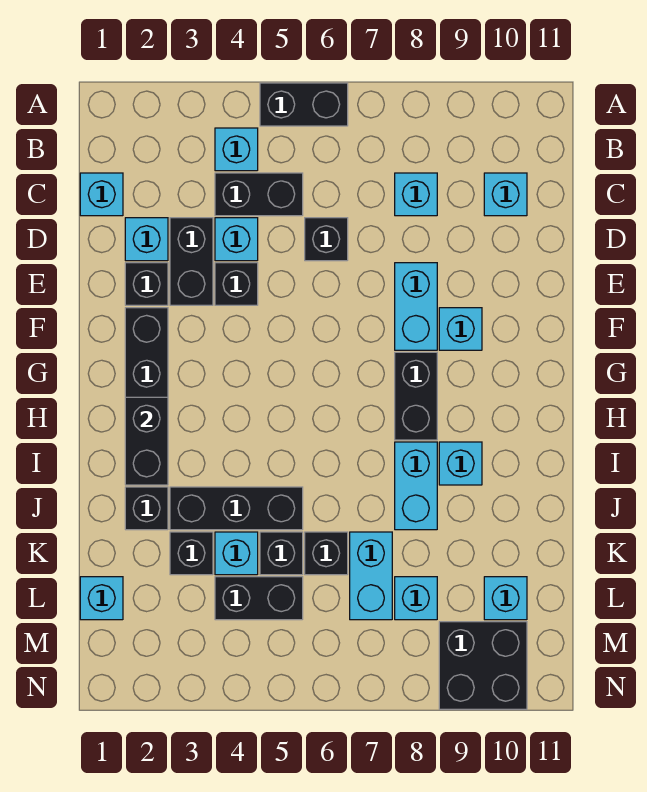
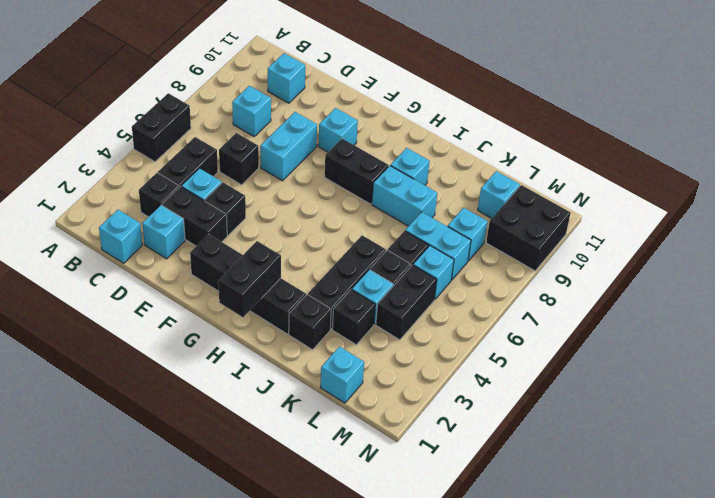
cyan brick B4 level 1 -> cyan brick L6 level 1
black brick E2 level 1 -> black brick C3 level 1
cyan brick E8:F8 level 1 -> cyan brick E7:E8 level 1
black brick H2:I2 level 2 -> black brick H1:H2 level 2

